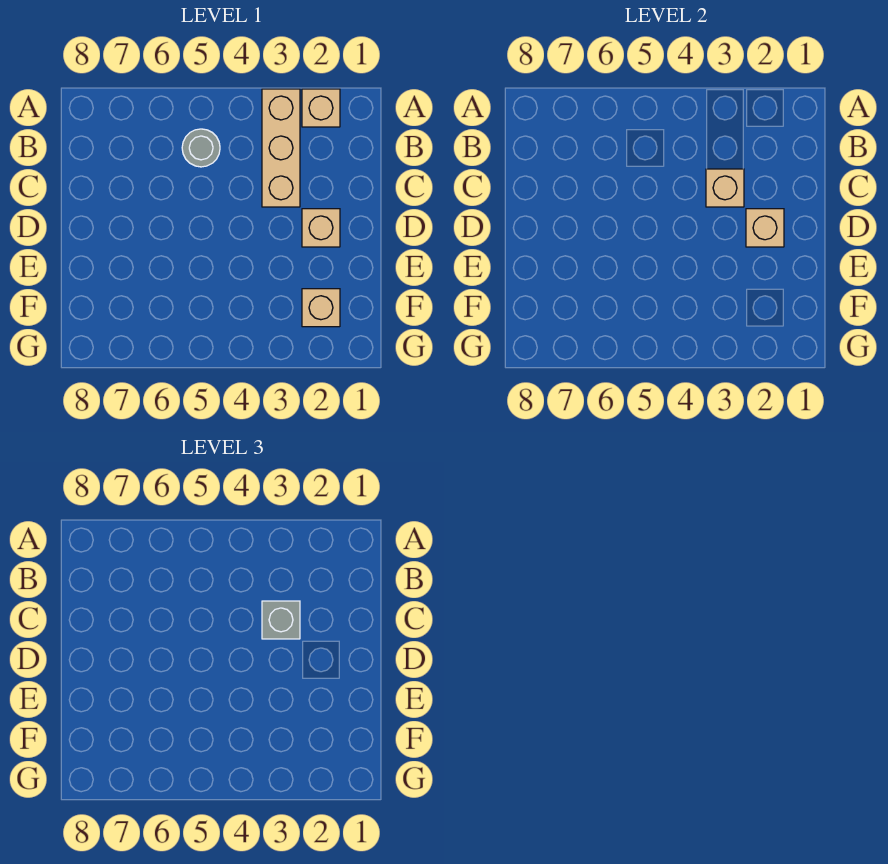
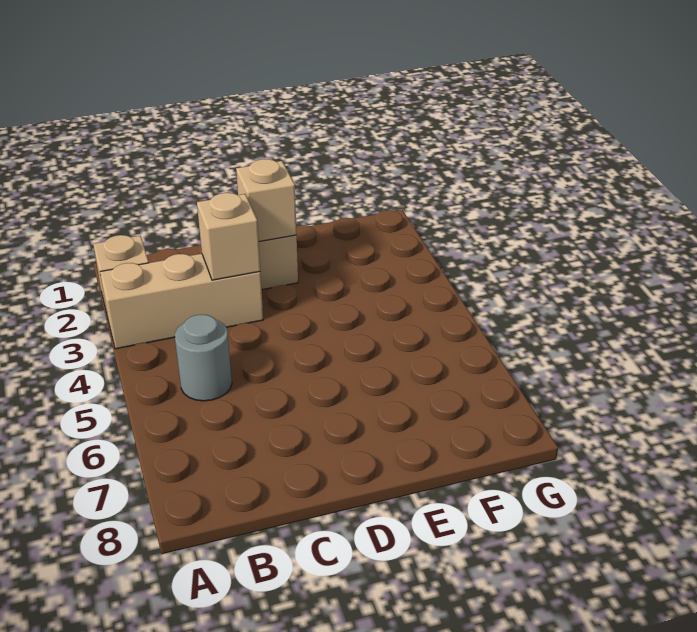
grey brick C3 level 3 -> none
tan brick F2 level 1 -> none

